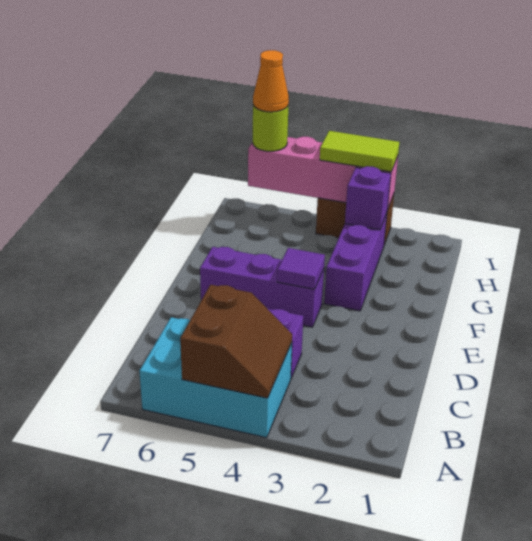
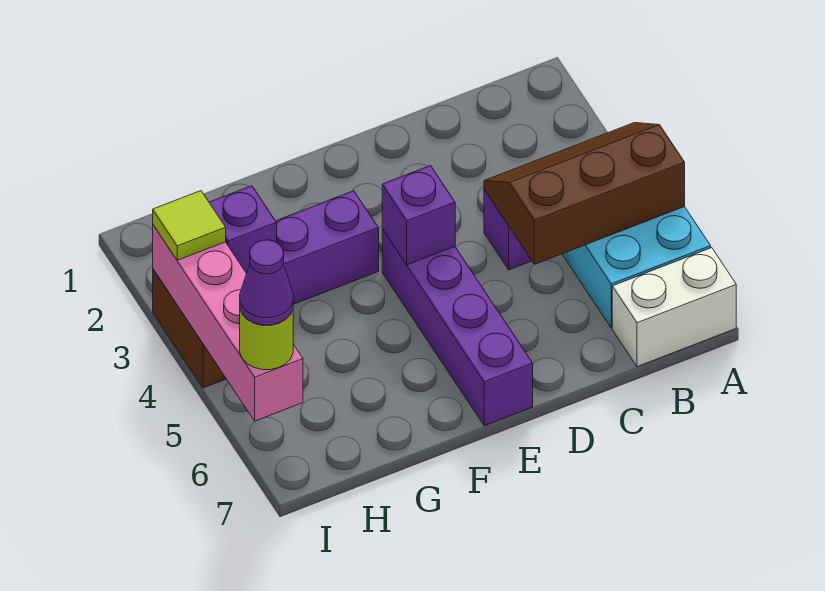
brown slope A4:B5 level 2 top 5 -> brown slope A4:C5 level 2 top 5
none -> white brick A7:B7 level 1
purple brick E4:E6 level 1 -> purple brick E4:E7 level 1
purple tile E4 level 2 -> purple brick E4 level 2
lime tile I3:I4 level 3 -> lime tile I3 level 3
orange cone I6 level 4 -> purple cone I6 level 4

